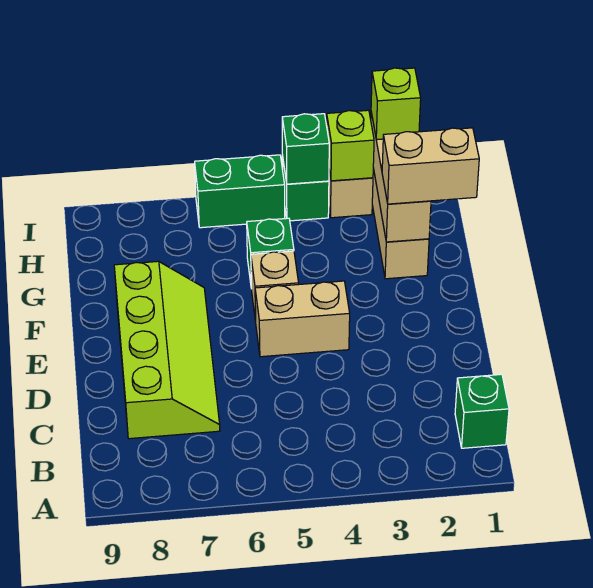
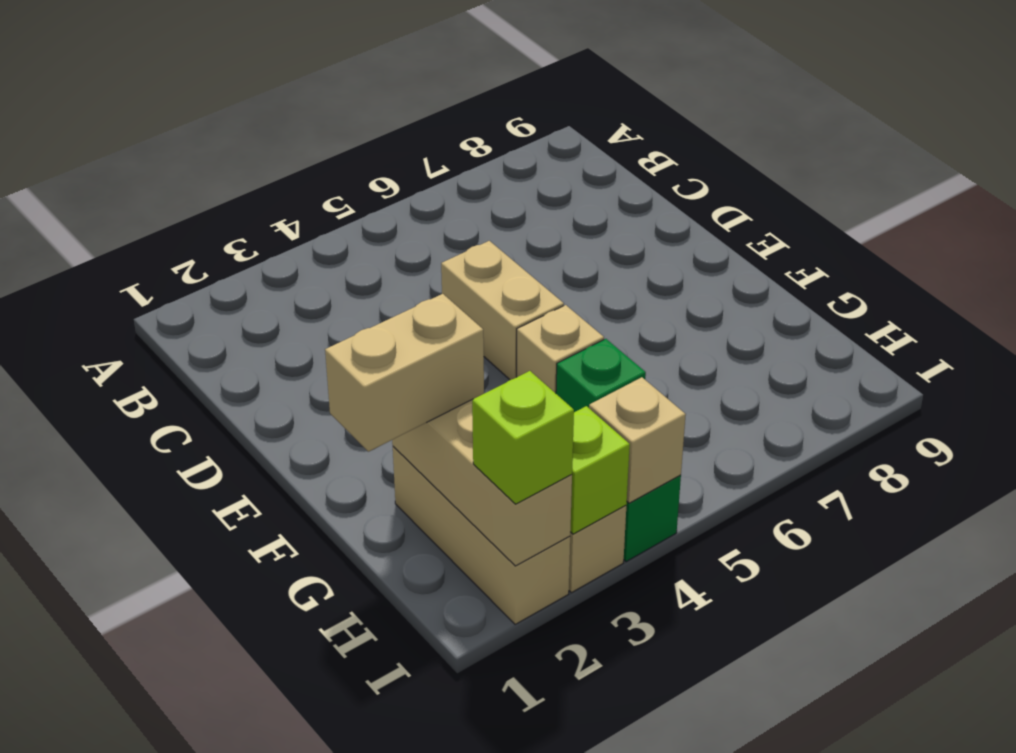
green brick B1 level 1 -> none
lime slope C7:F8 level 1 top 8 -> none
tan brick E4:E5 level 1 -> tan brick D5:E5 level 1
green brick I4 level 2 -> tan brick I4 level 2
green brick I5:I6 level 1 -> none

